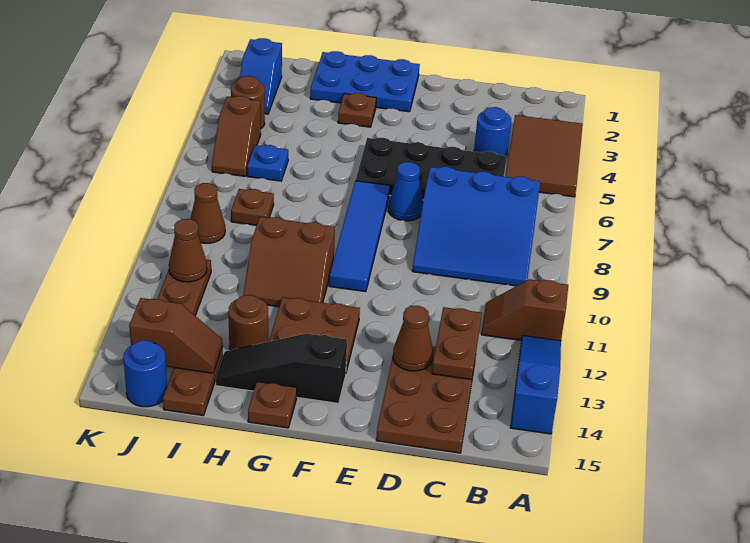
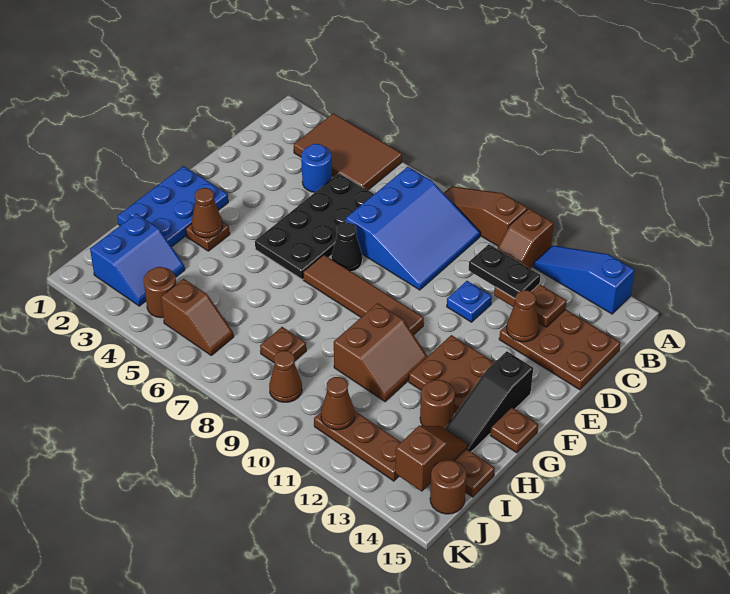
none -> brown slope A8:A10 level 1 top 10
none -> black plate C11:C12 level 3
blue cone E7 level 1 -> black cone E7 level 1
blue tile F7:F10 level 1 -> brown tile F7:F10 level 1
none -> brown cone G3 level 2
blue plate I6 level 1 -> blue plate D11 level 1
blue slope J2:J3 level 1 top 2 -> blue slope I2:J3 level 1 top 2
blue round brick J15 level 1 -> brown round brick J15 level 1

